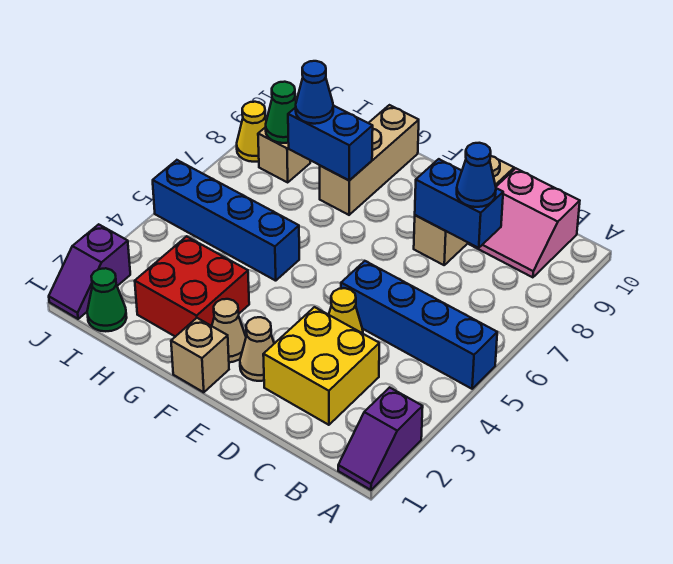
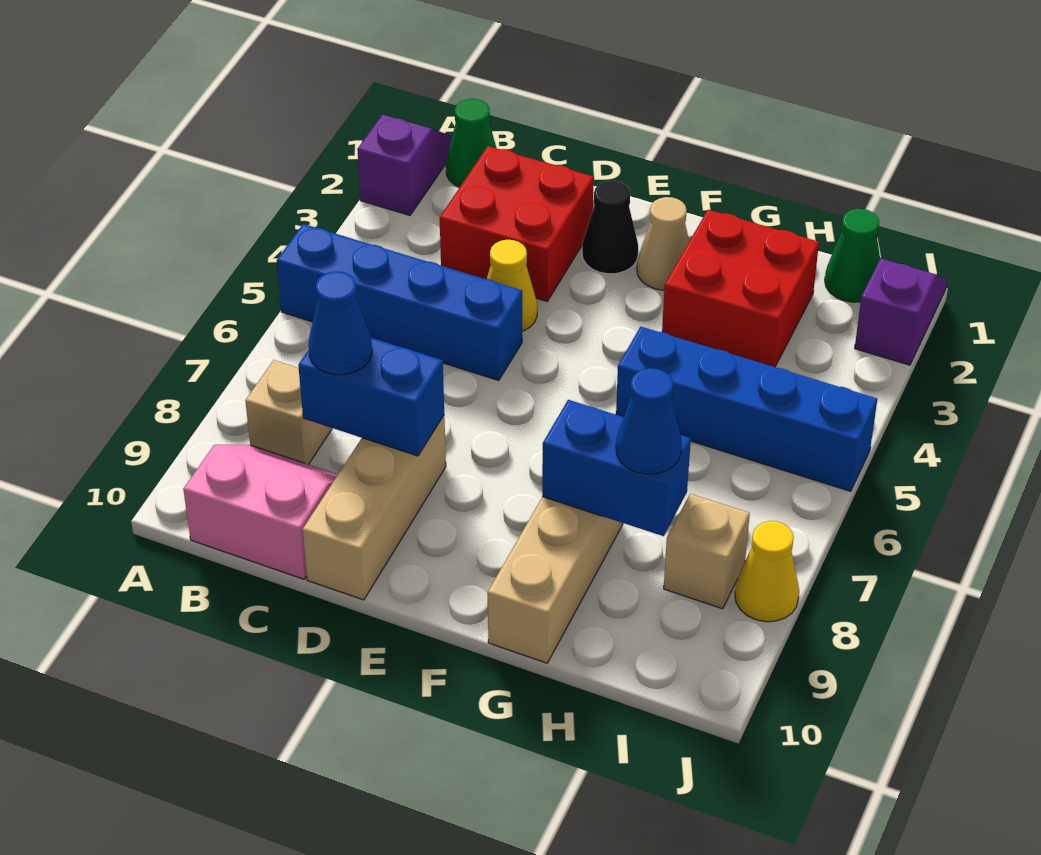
yellow brick C2:D3 level 1 -> red brick C2:D3 level 1
tan cone E2 level 1 -> black cone E2 level 1
tan brick F1 level 1 -> tan brick B8 level 1
green cone I8 level 2 -> green cone B1 level 1

